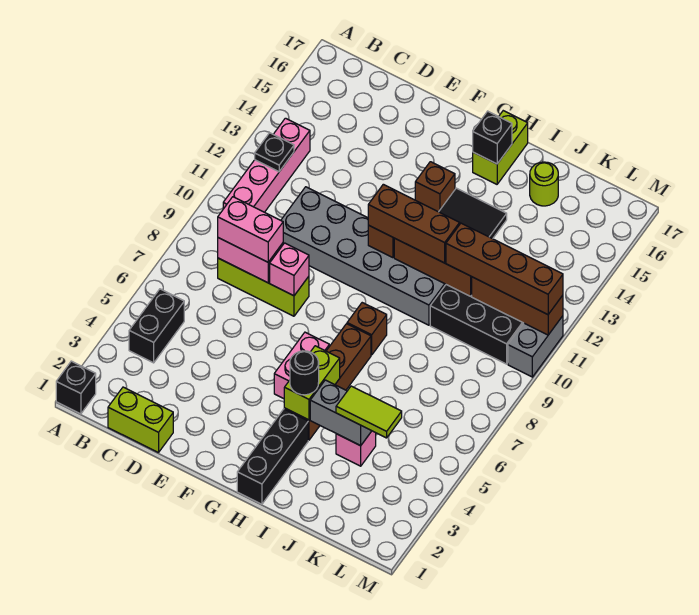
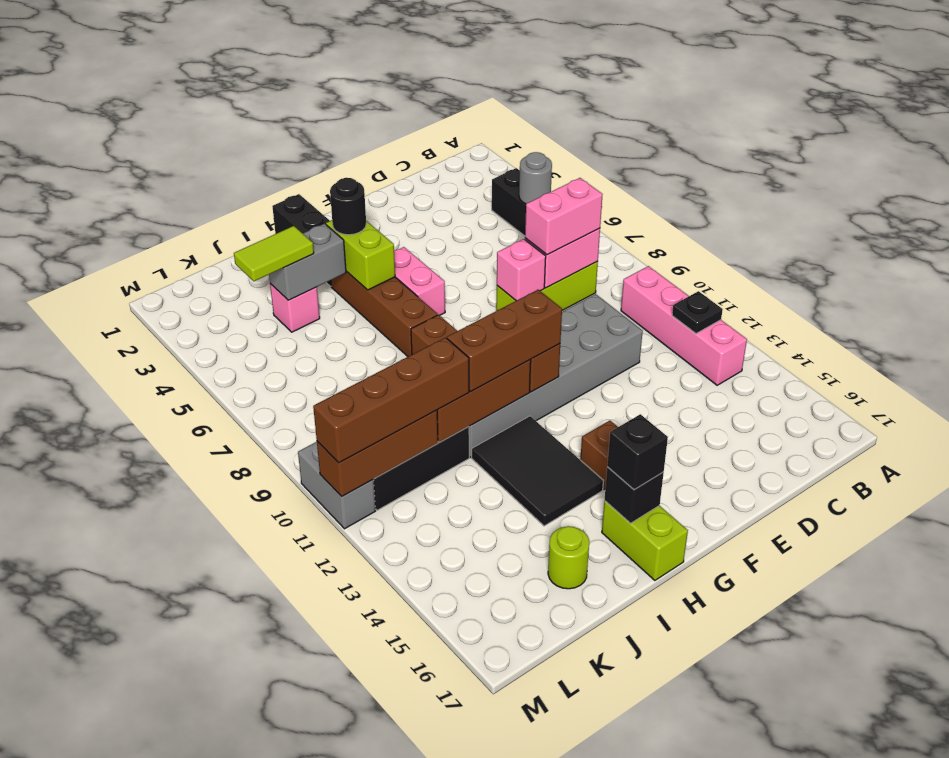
black brick A1 level 1 -> black brick H16 level 3
none -> grey round brick B5 level 2
lime brick C1:D1 level 1 -> none

